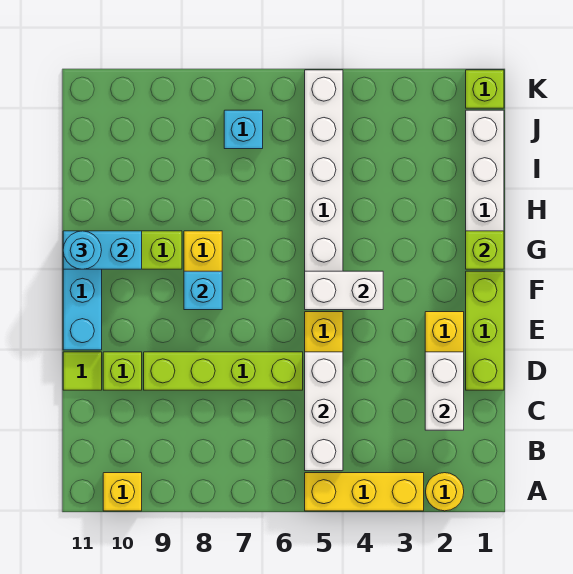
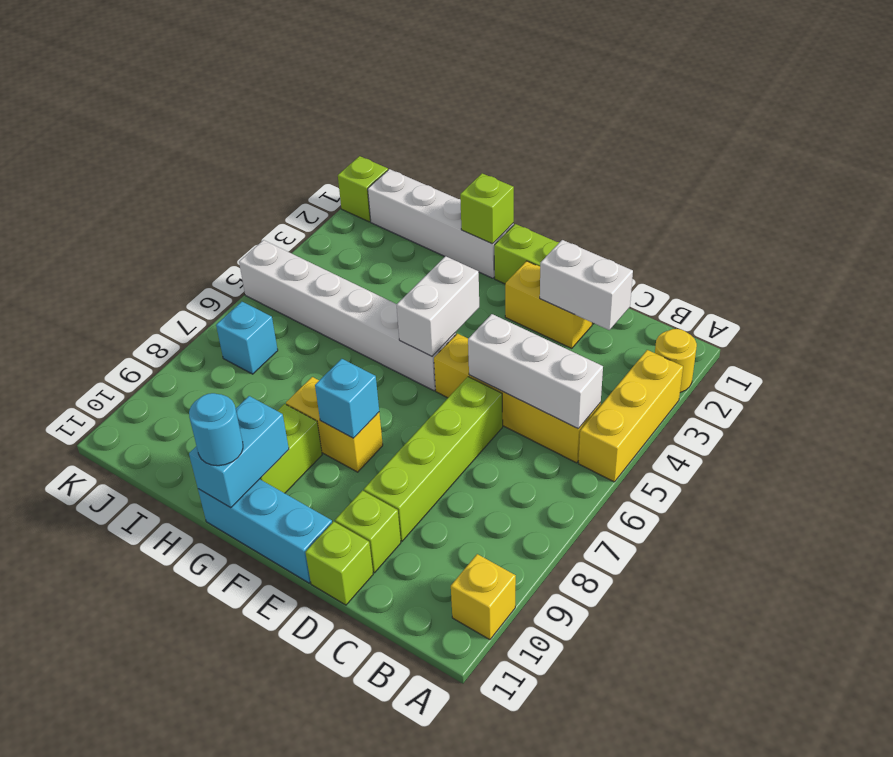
lime tile D11 level 1 -> lime brick D11 level 1

